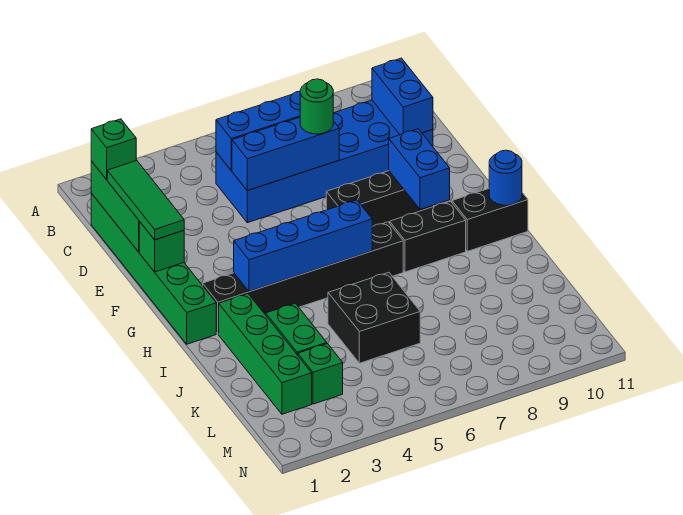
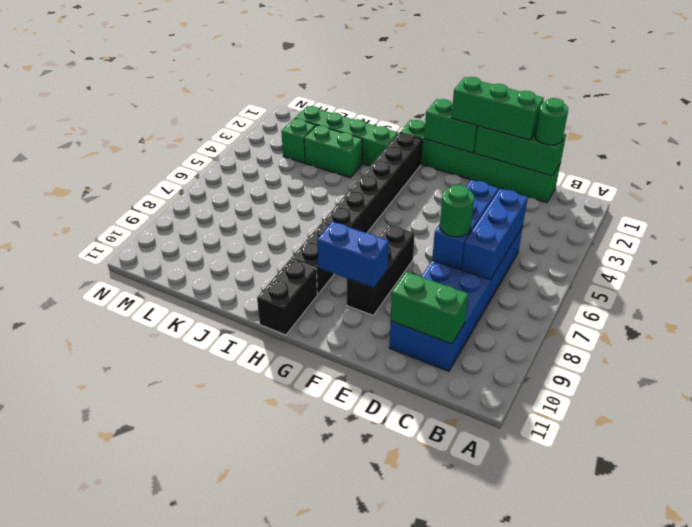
green brick C1 level 3 -> green round brick C1 level 3
blue brick C10:D10 level 2 -> green brick C10:D10 level 2
green tile D1:F1 level 3 -> green brick D1:F1 level 3
green brick F1 level 2 -> green brick F1:G1 level 2
blue brick H3:H6 level 2 -> none
blue round brick H11 level 2 -> none
black brick J5:K6 level 1 -> none

